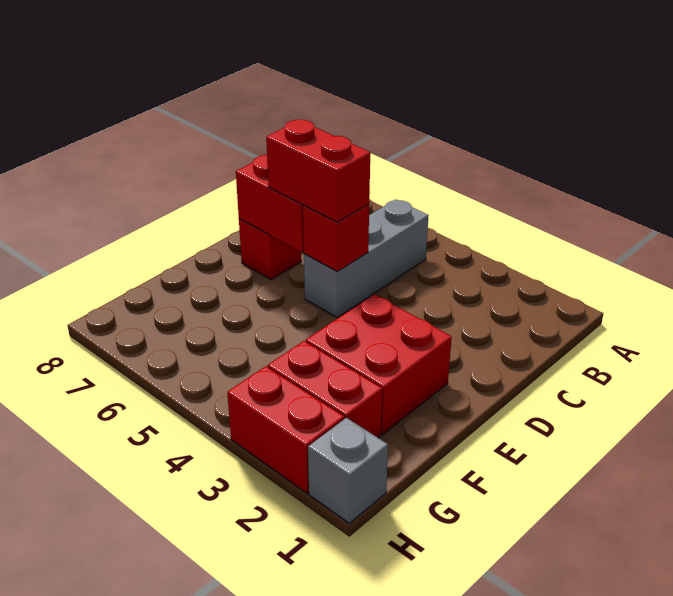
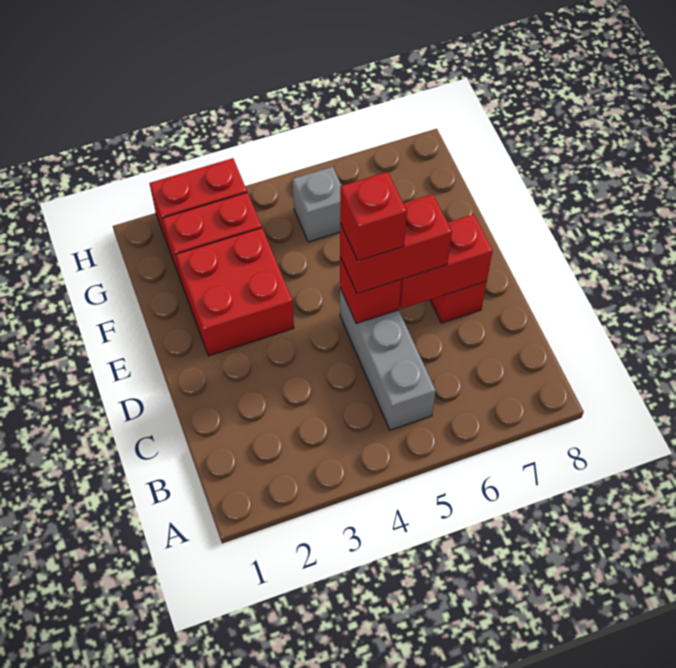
none -> red brick D5 level 4
grey brick H1 level 1 -> grey brick G5 level 1

